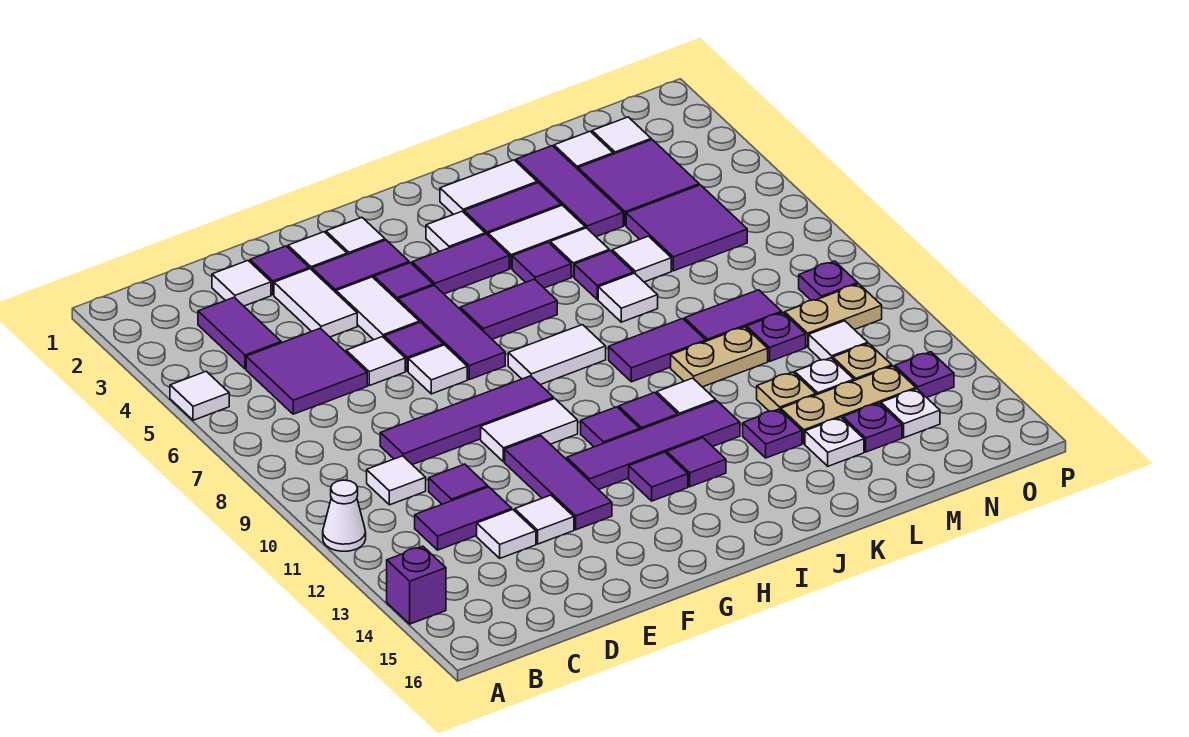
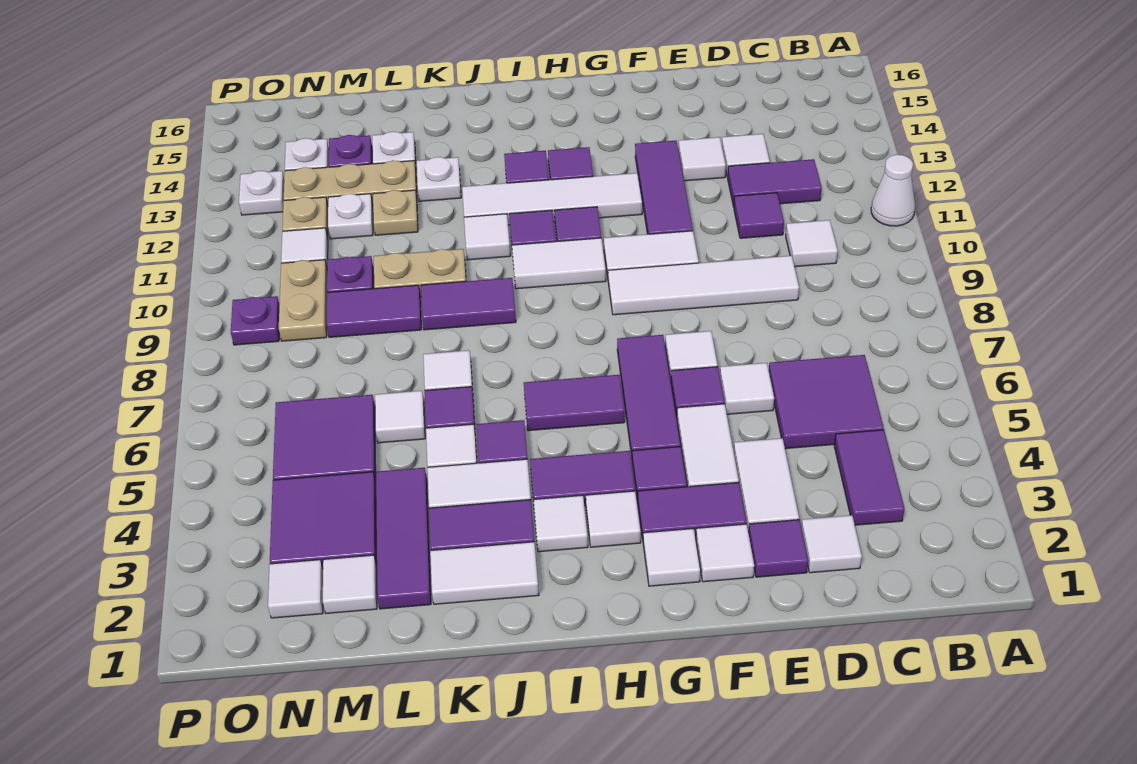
white tile A5 level 1 -> white tile H3 level 1
purple brick A14 level 1 -> none
purple tile D9:G9 level 1 -> white tile D9:G9 level 1
purple tile G12:J12 level 1 -> white tile G12:J12 level 1
white tile H8:I8 level 1 -> white tile H10:I10 level 1
purple plate K13 level 1 -> white plate K13 level 1
tan plate N10:O10 level 1 -> tan plate N9:N10 level 1
purple plate O13 level 1 -> white plate O13 level 1

